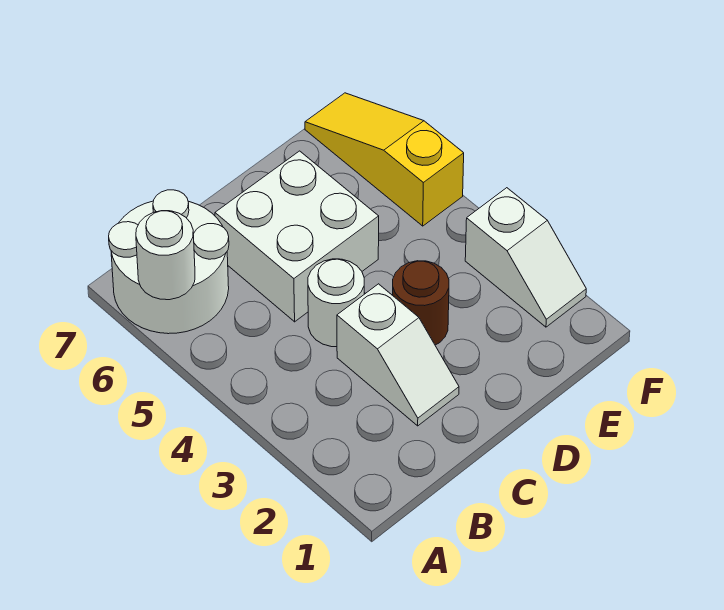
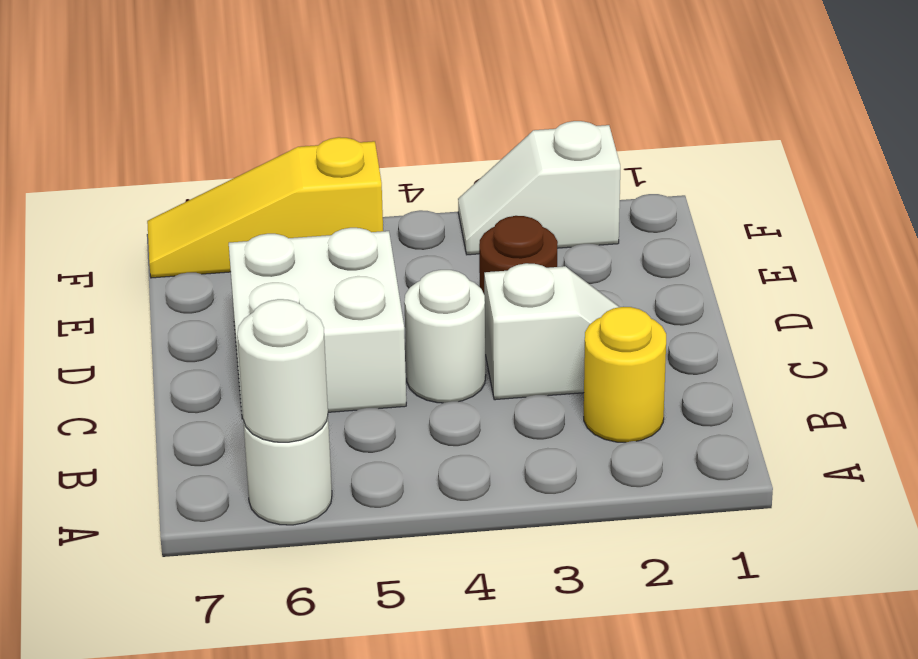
white round brick A6:B7 level 1 -> white round brick A6 level 1
none -> yellow round brick B2 level 1
white slope F2:F3 level 1 top 3 -> white slope F2:F3 level 1 top 2

